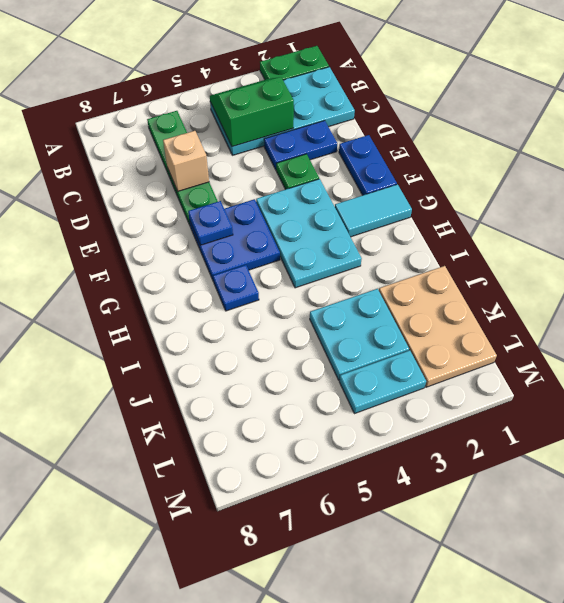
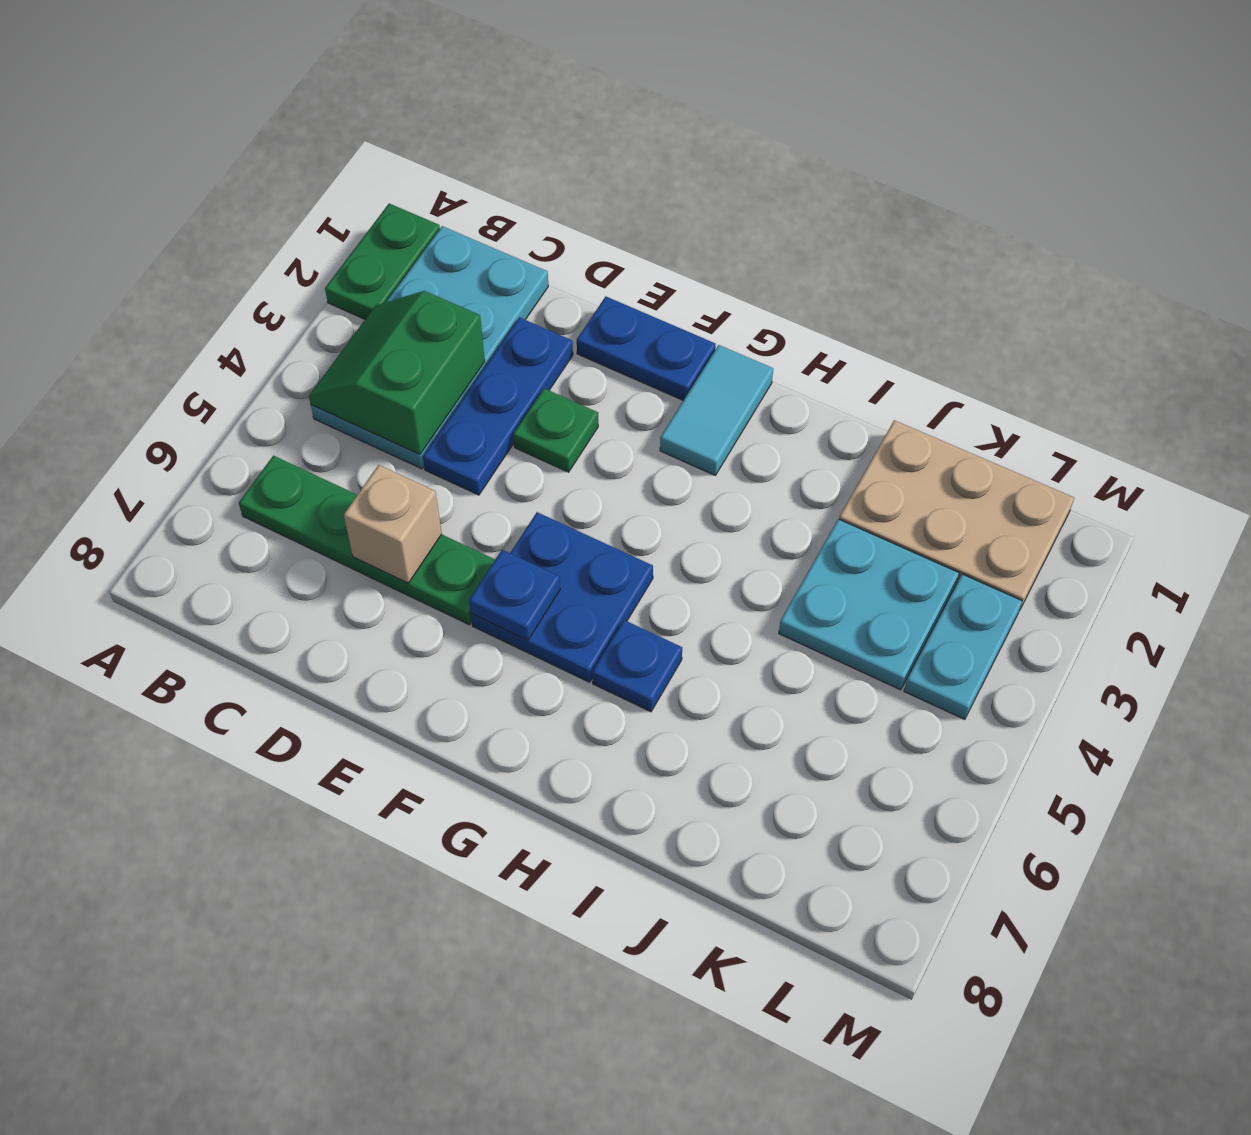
blue plate D2:D3 level 1 -> blue plate D2:D4 level 1
cyan plate F3:H4 level 1 -> none

